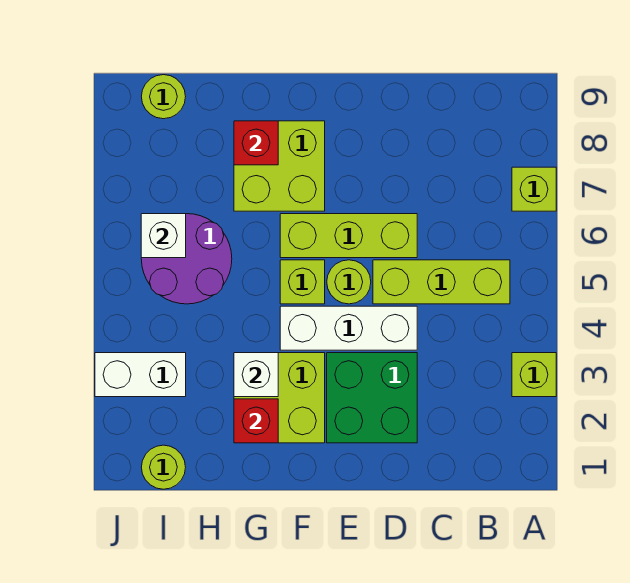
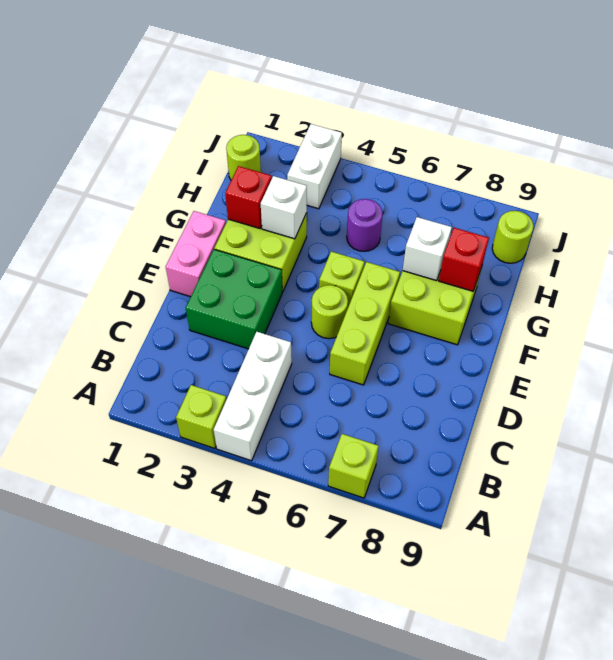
lime brick B5:D5 level 1 -> none
white brick D4:F4 level 1 -> white brick A4:C4 level 1
none -> pink brick E1:F1 level 1
purple round brick H5:I6 level 1 -> purple round brick H5 level 1
white brick I6 level 2 -> white brick G7 level 2

